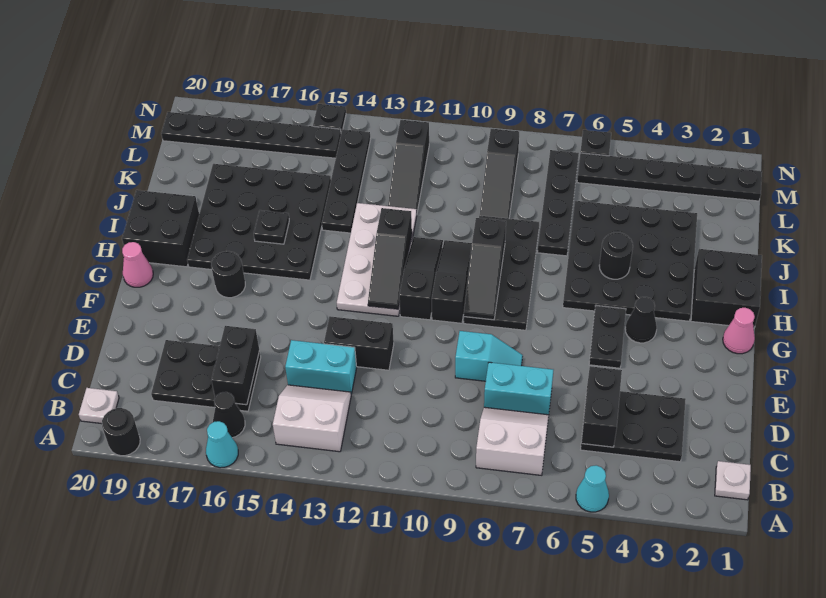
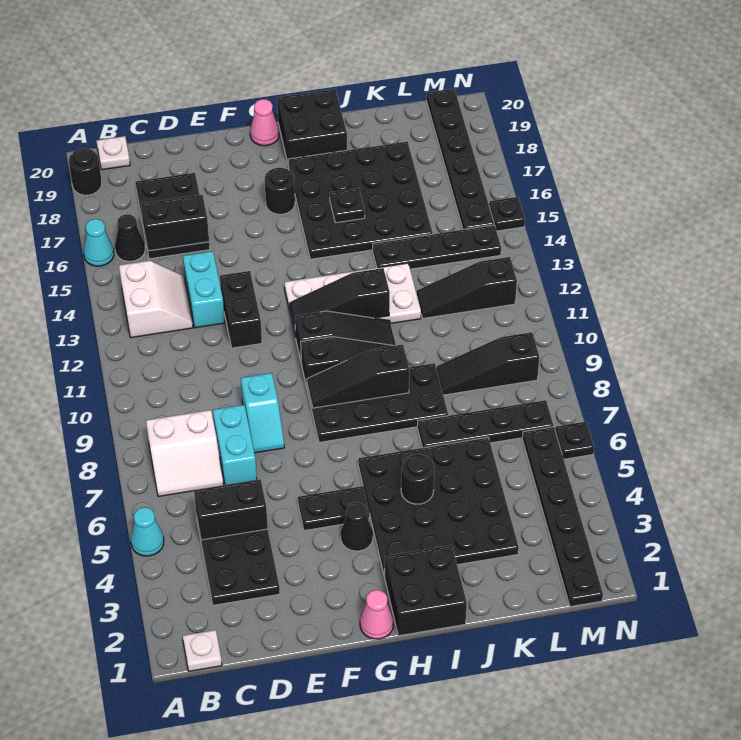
white slope B7:C8 level 1 top B -> white slope B7:C8 level 1 top 8

